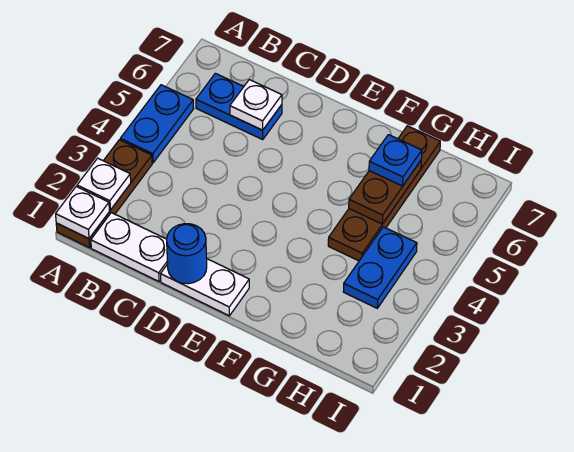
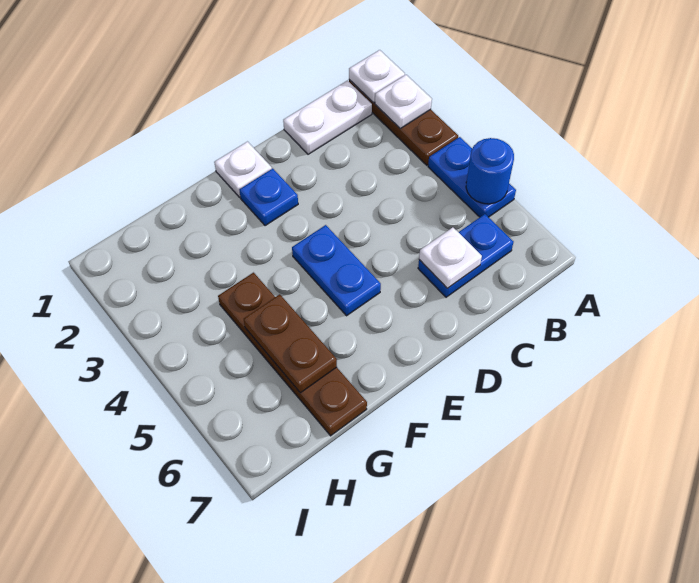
white plate D1:E1 level 1 -> white plate E1 level 1
blue round brick D1 level 2 -> blue round brick A5 level 2
blue plate G6 level 3 -> blue plate E2 level 1
blue plate H3:H4 level 1 -> blue plate E4:E5 level 1

